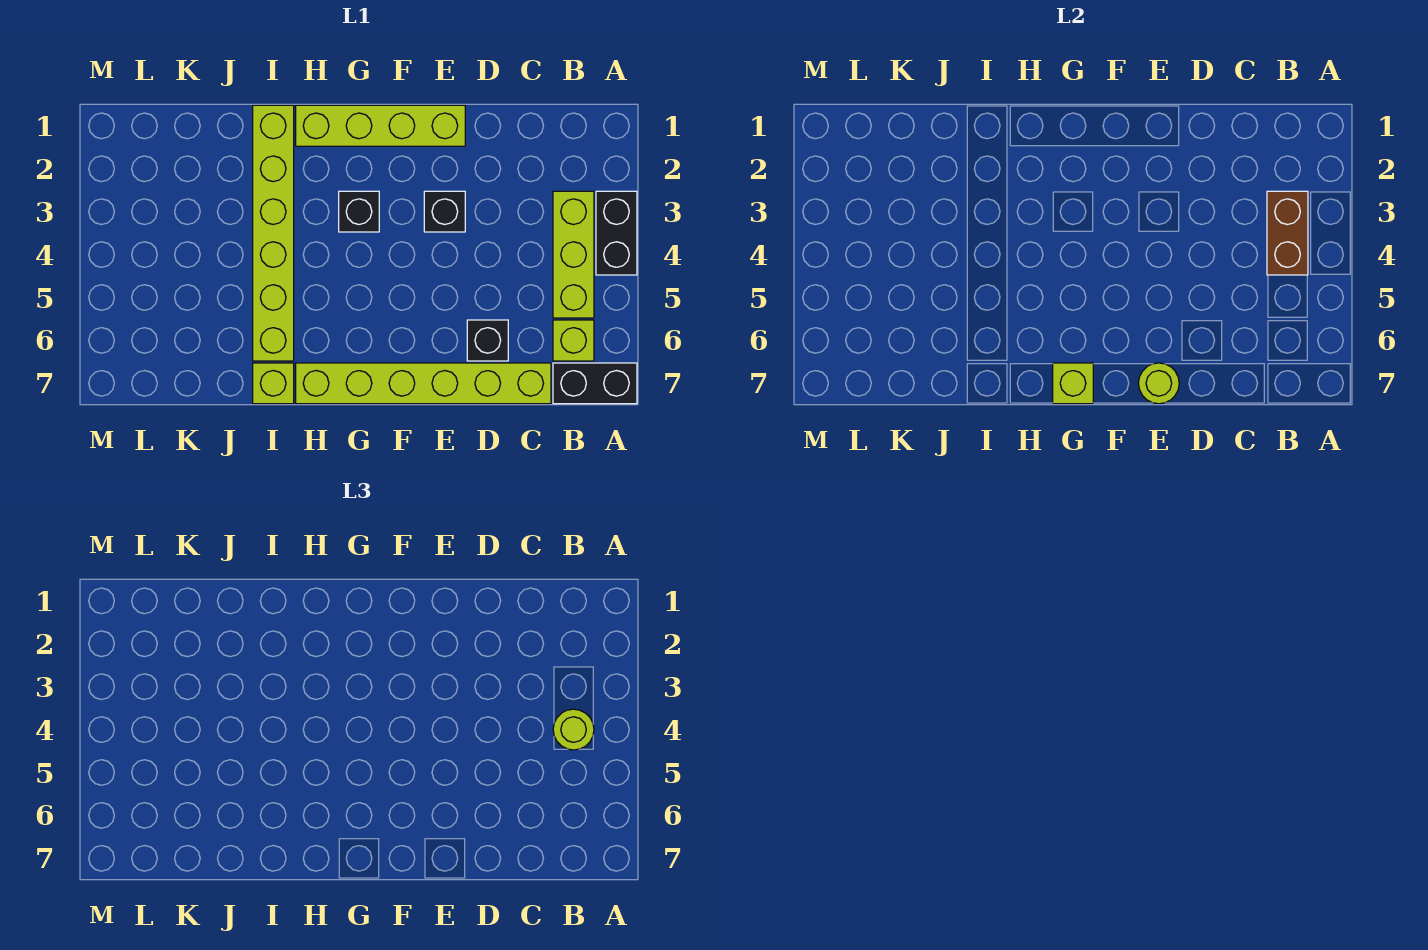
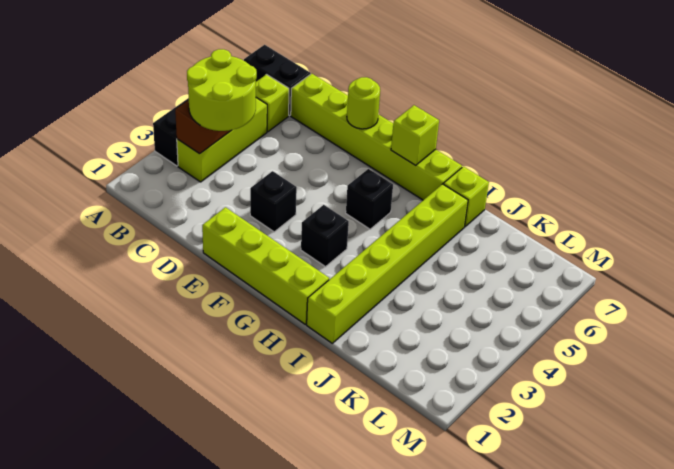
lime round brick B4 level 3 -> lime round brick B3:C4 level 3
black brick D6 level 1 -> black brick G5 level 1

